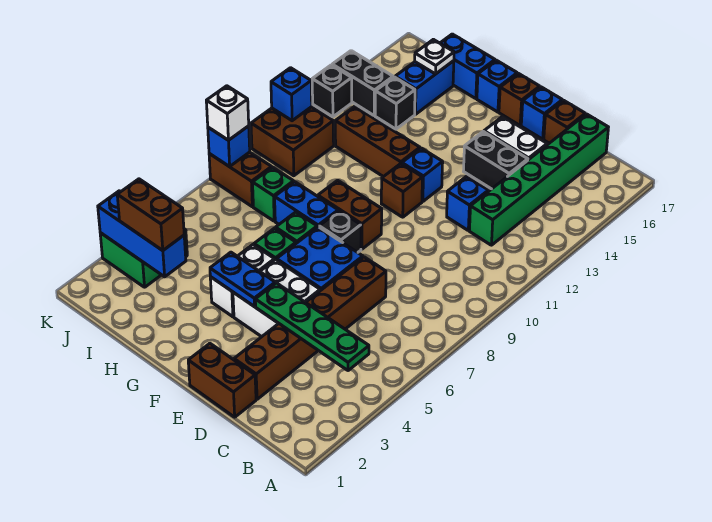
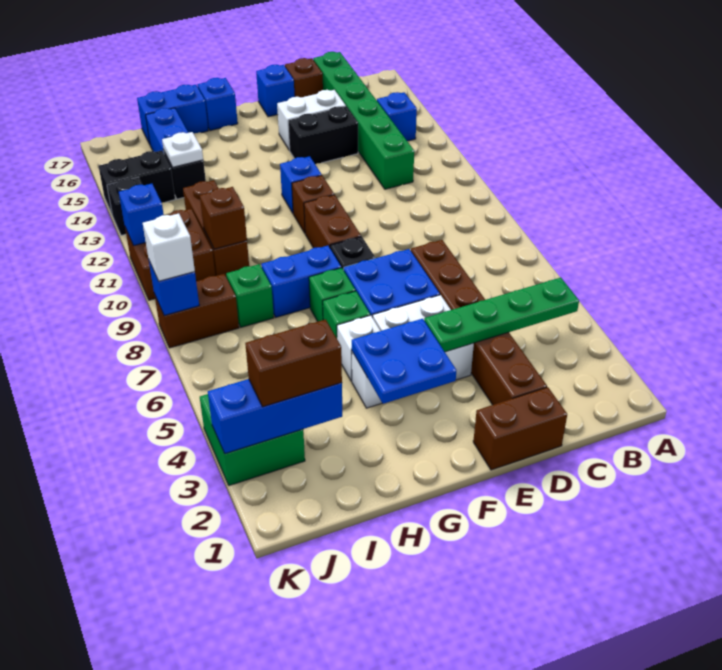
blue brick D12 level 1 -> blue brick B14 level 1
blue plate F4:G4 level 2 -> blue plate F3:G4 level 2
brown brick F9:G9 level 1 -> brown brick F9:F10 level 1
brown brick F17 level 1 -> brown brick I10 level 2
brown brick G12:I12 level 1 -> brown brick I10:I12 level 1
white plate I16 level 2 -> white plate I14 level 2

